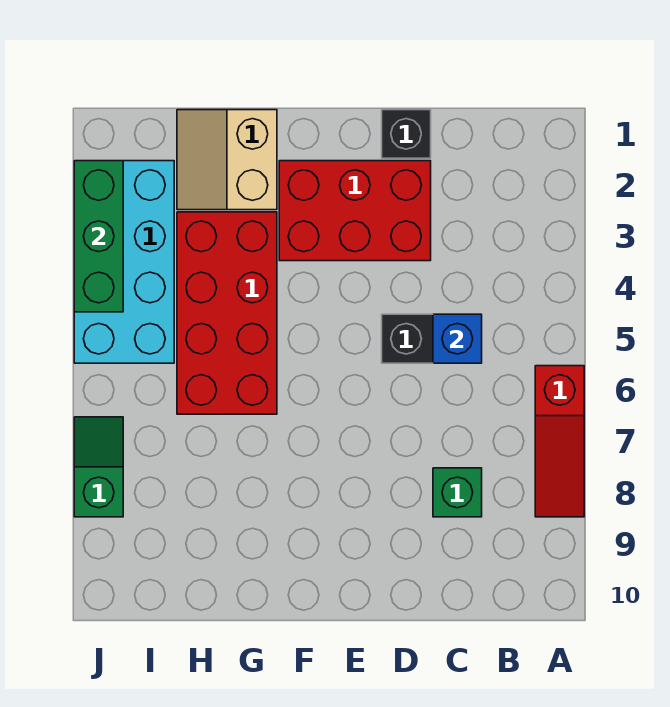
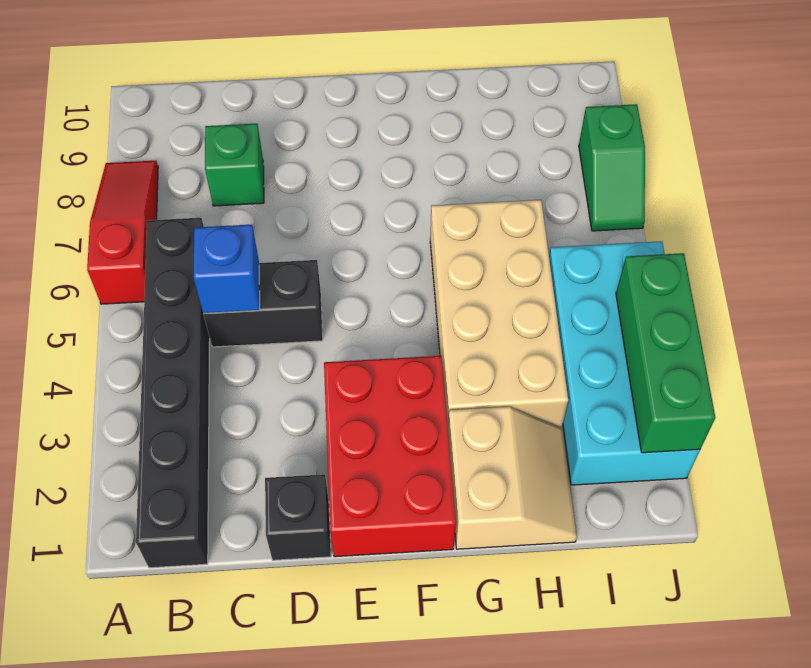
none -> black brick B1:B6 level 1
red brick D2:F3 level 1 -> red brick E1:F3 level 1
red brick G3:H6 level 1 -> tan brick G3:H6 level 1

